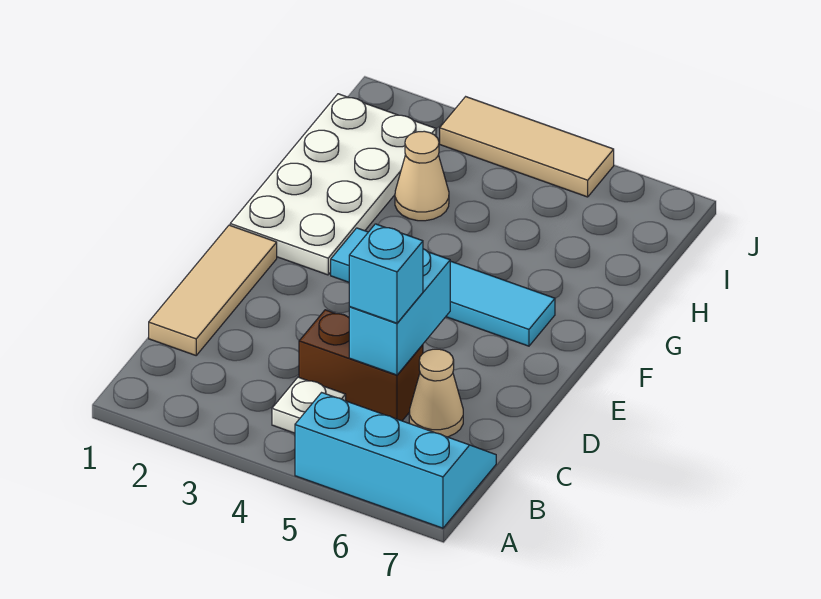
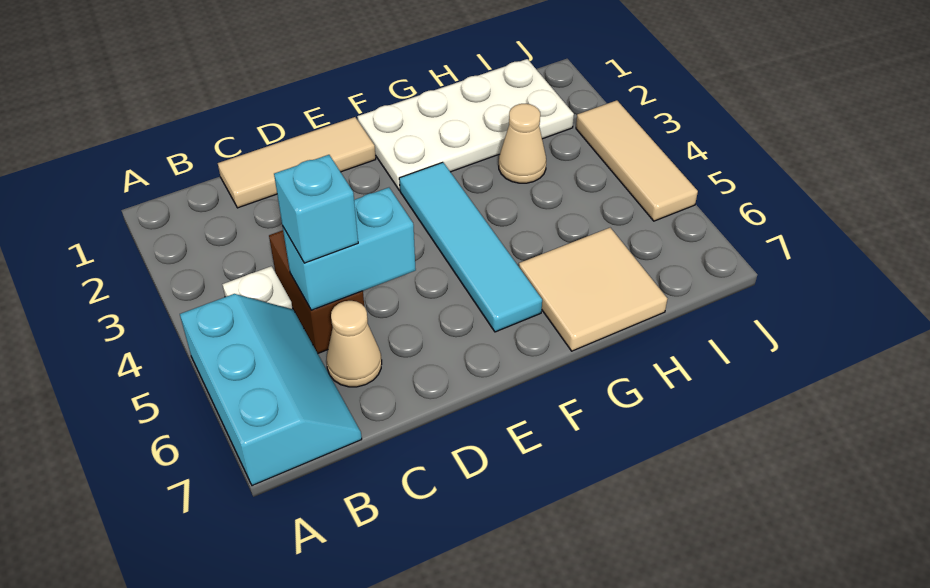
none -> tan tile G6:H7 level 1

